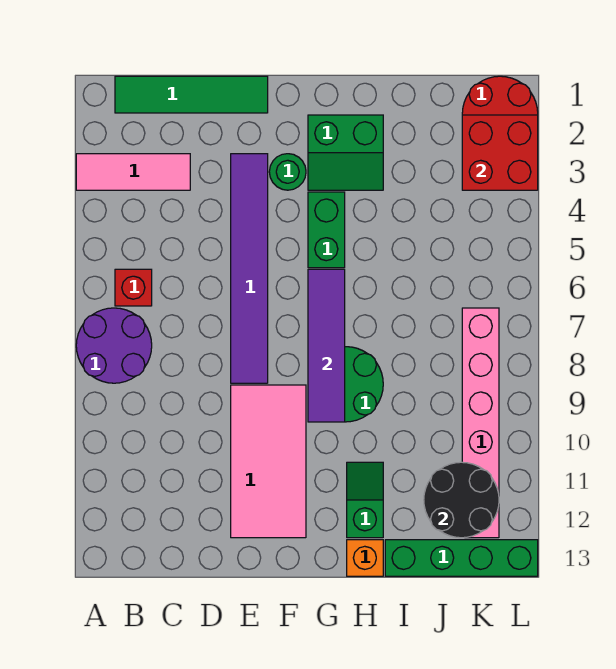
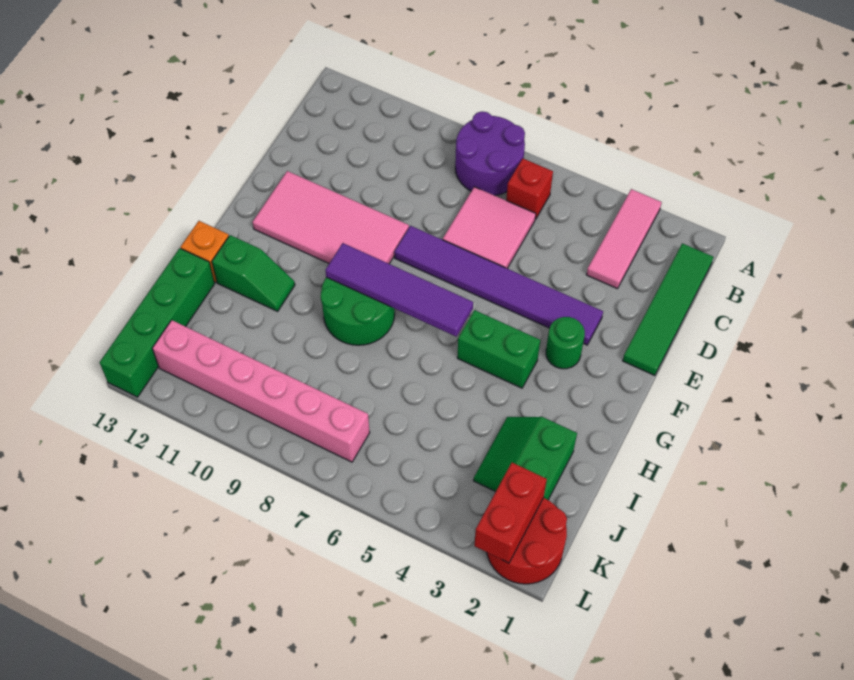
none -> pink tile C6:D7 level 1
green slope G2:H3 level 1 top 2 -> green slope I2:J3 level 1 top 2
black round brick J11:K12 level 2 -> none
red brick K2:L3 level 2 -> red brick K2:L2 level 2

